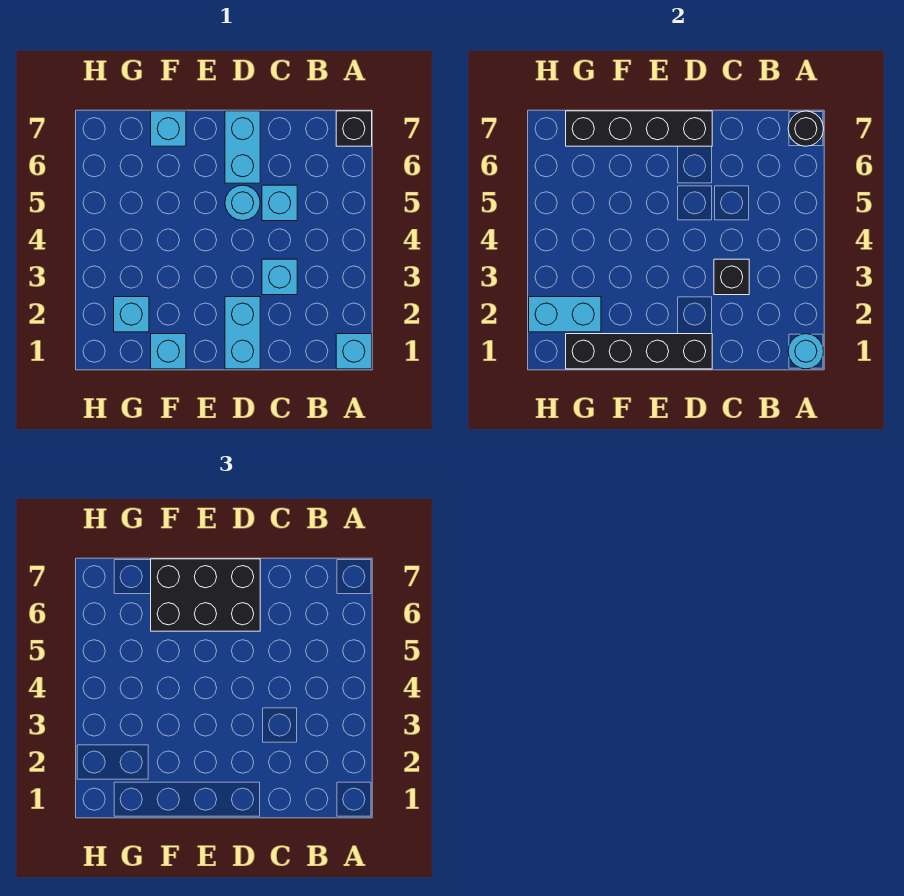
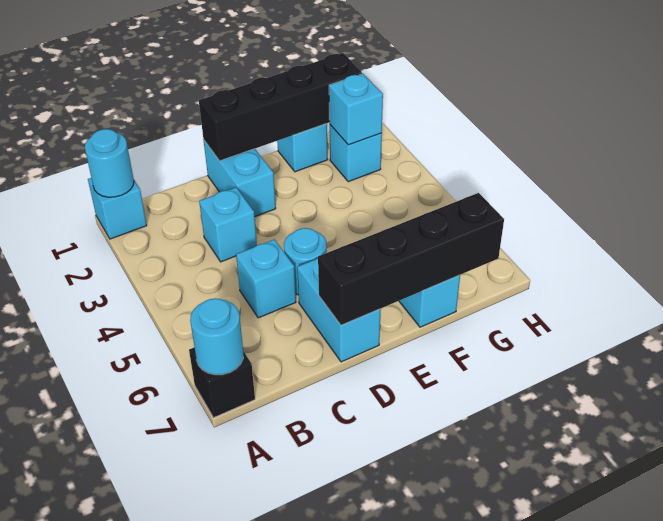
black round brick A7 level 2 -> cyan round brick A7 level 2
black brick C3 level 2 -> none
black brick D6:F7 level 3 -> none
cyan brick G2:H2 level 2 -> cyan brick G2 level 2

